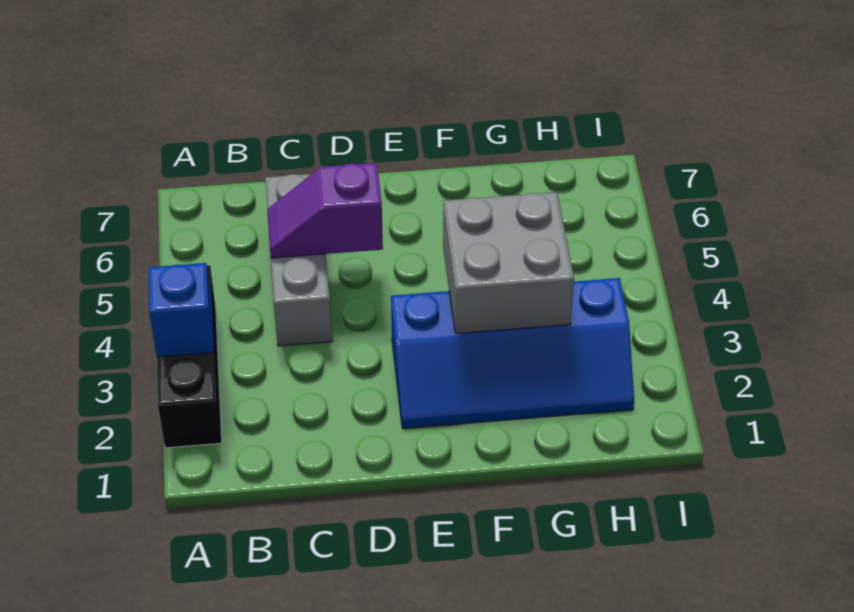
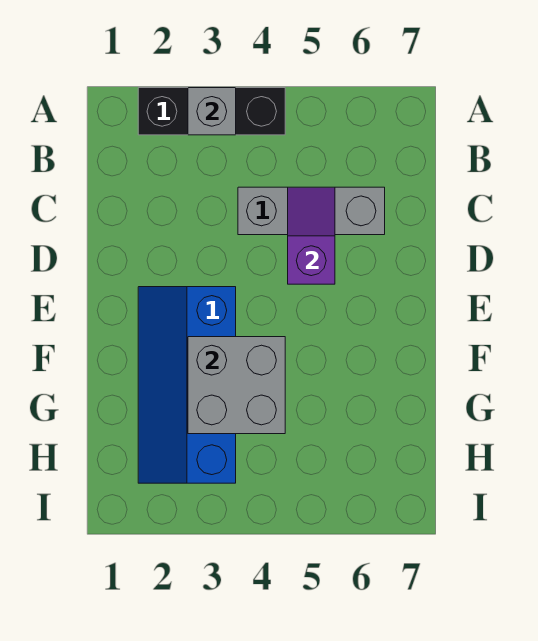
blue brick A3 level 2 -> grey brick A3 level 2

